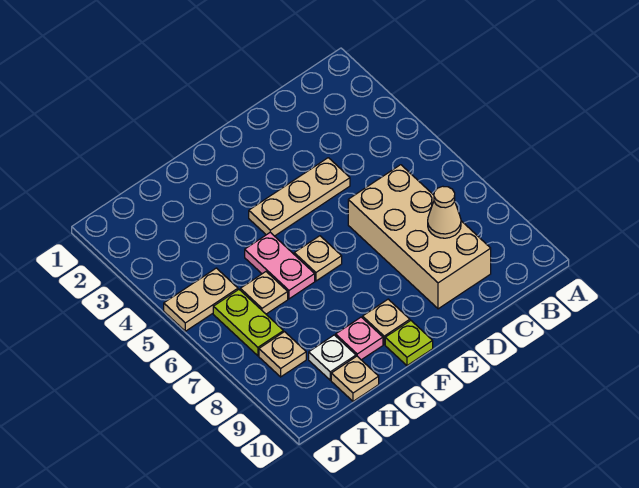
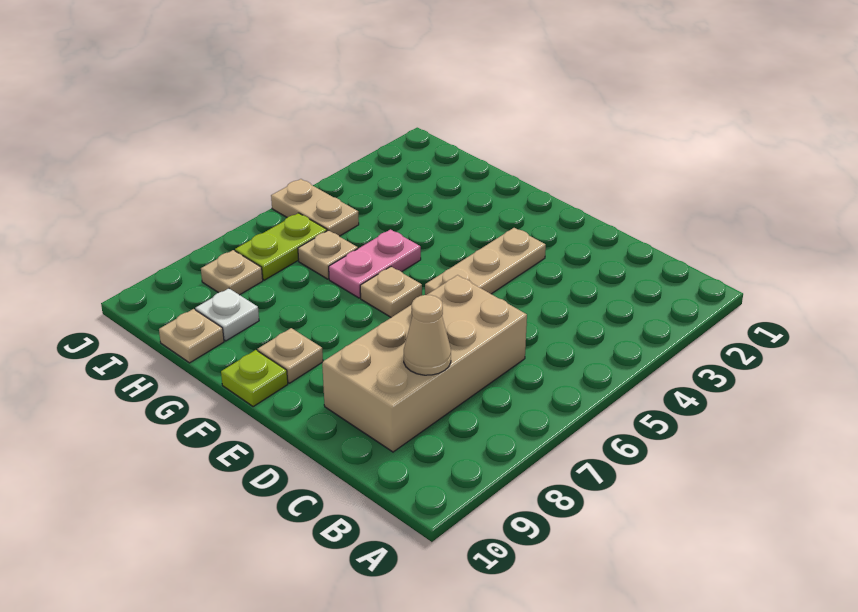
tan plate D4:F4 level 1 -> tan plate E3:E5 level 1
pink plate G9 level 1 -> none

